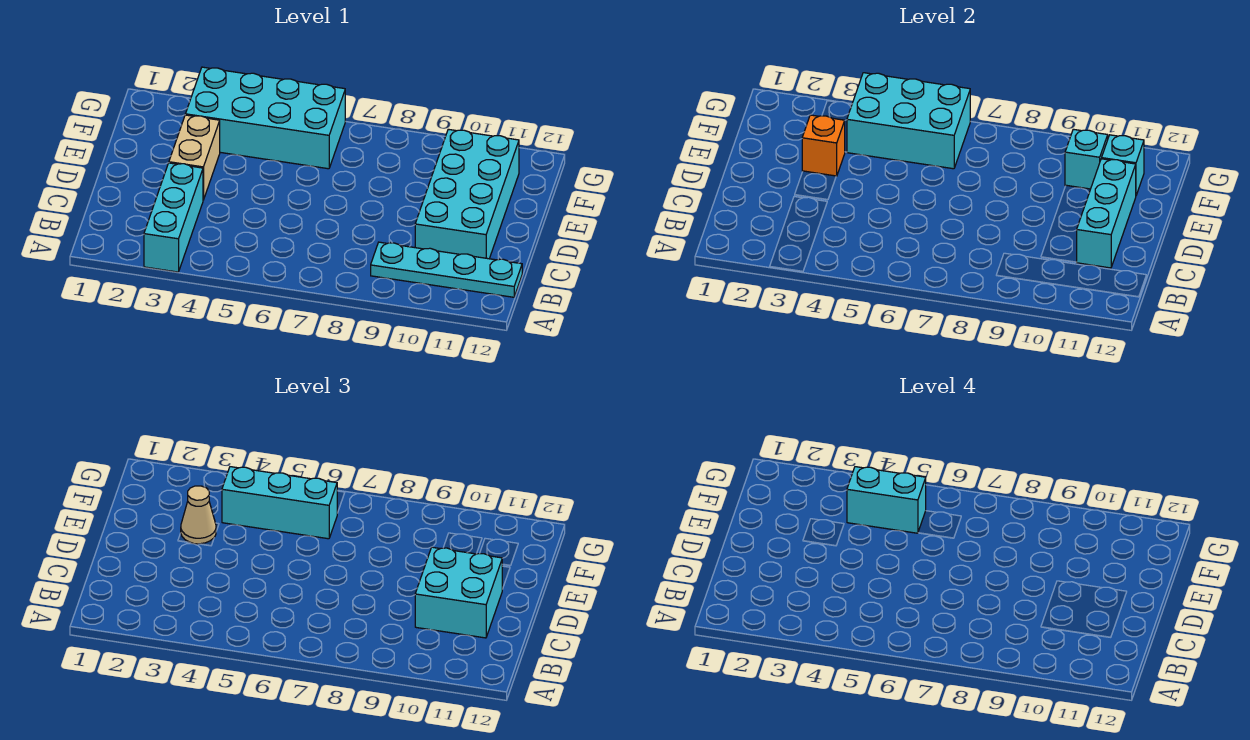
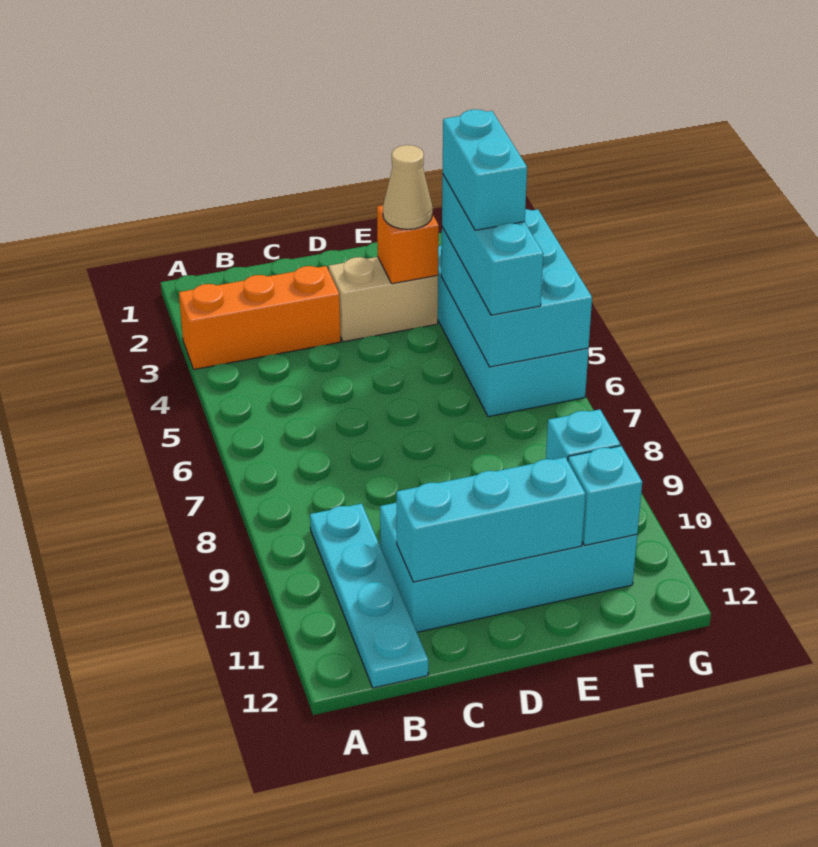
cyan brick A3:C3 level 1 -> orange brick A3:C3 level 1
cyan brick C10:D11 level 3 -> none

